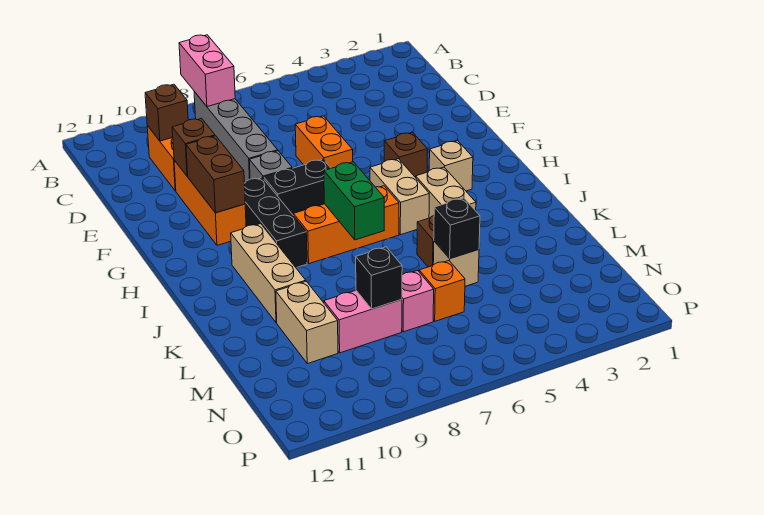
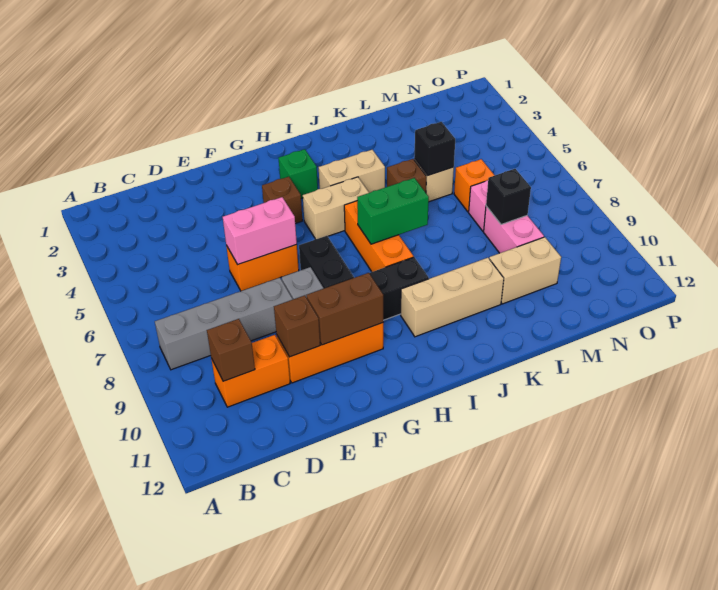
pink brick A8:B8 level 2 -> pink brick E6:F6 level 2
tan brick H3 level 1 -> green brick H3 level 1

